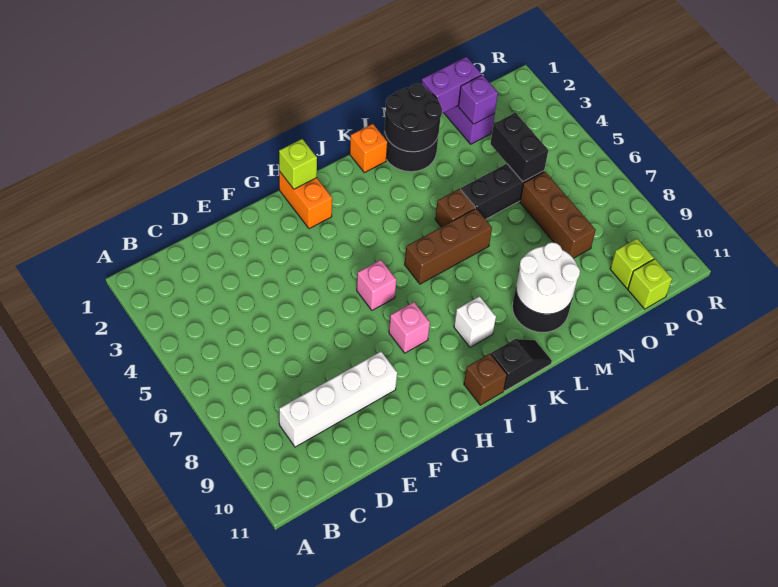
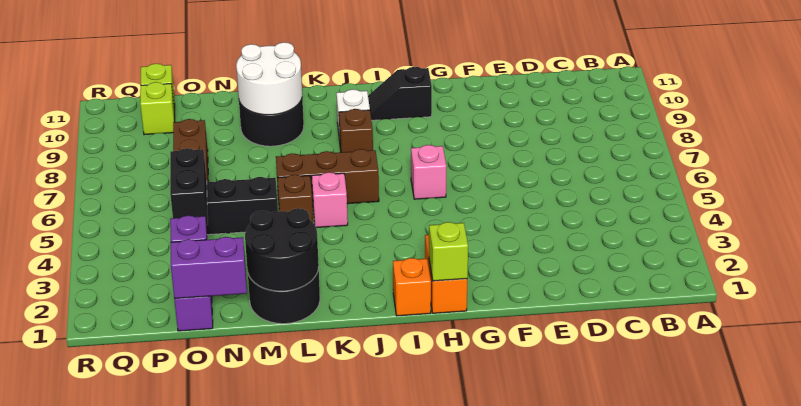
white brick C9:F9 level 1 -> none
pink brick H8 level 1 -> pink brick K5 level 1
brown brick I11 level 1 -> brown brick J8 level 1
black slope J11:K11 level 1 top J -> black slope H10:I10 level 1 top H
orange brick K1 level 1 -> orange brick I1 level 1

